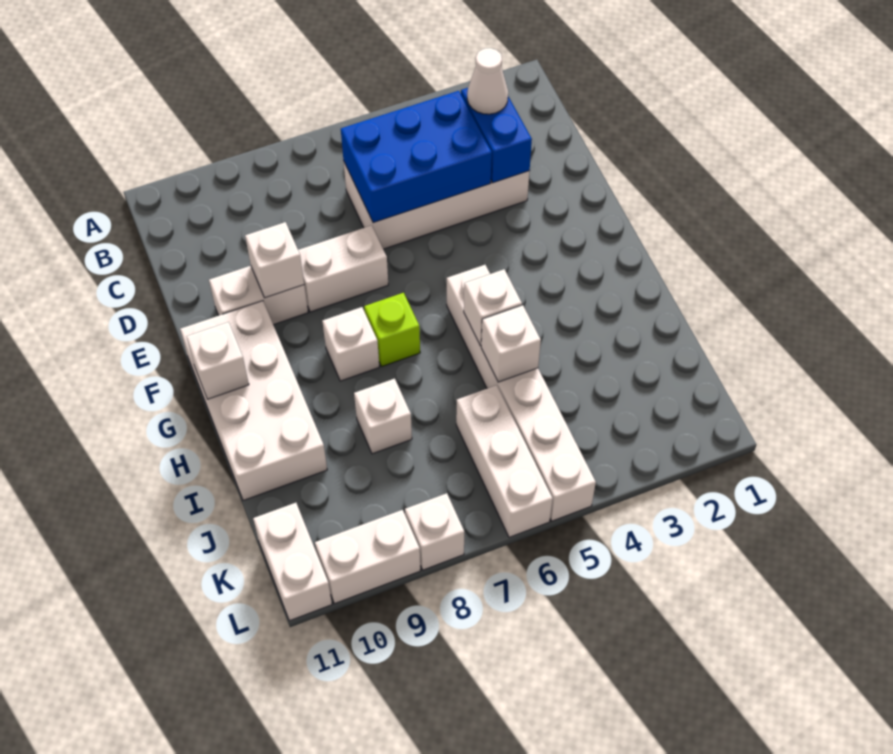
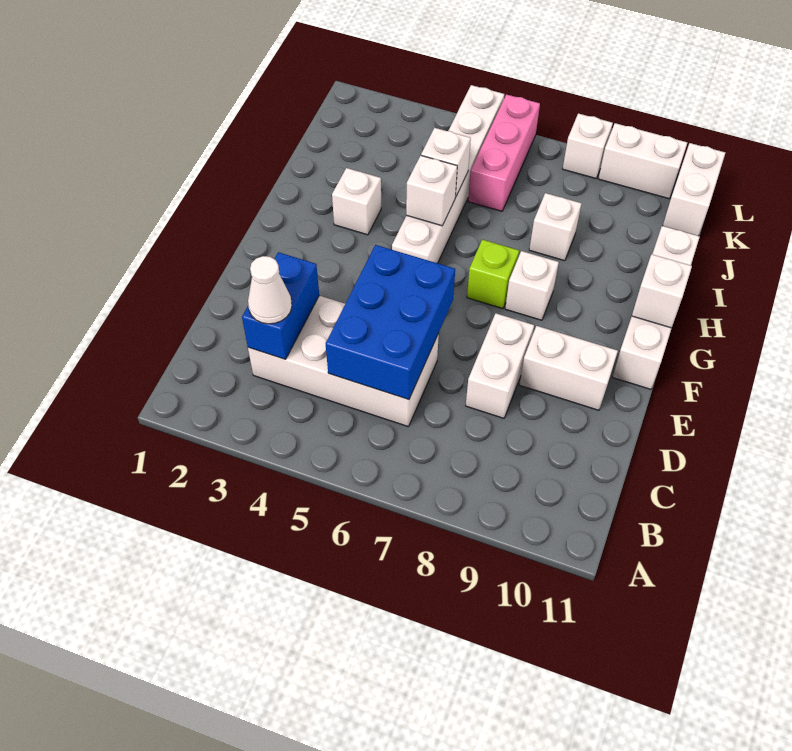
blue brick C4:D6 level 2 -> blue brick C5:E6 level 2
white brick E7:E8 level 1 -> white brick D8:E8 level 1
white brick E9 level 2 -> white brick H3 level 1
white brick F10:I11 level 1 -> white brick F11:I11 level 1
white brick J6:L6 level 1 -> pink brick J6:L6 level 1

